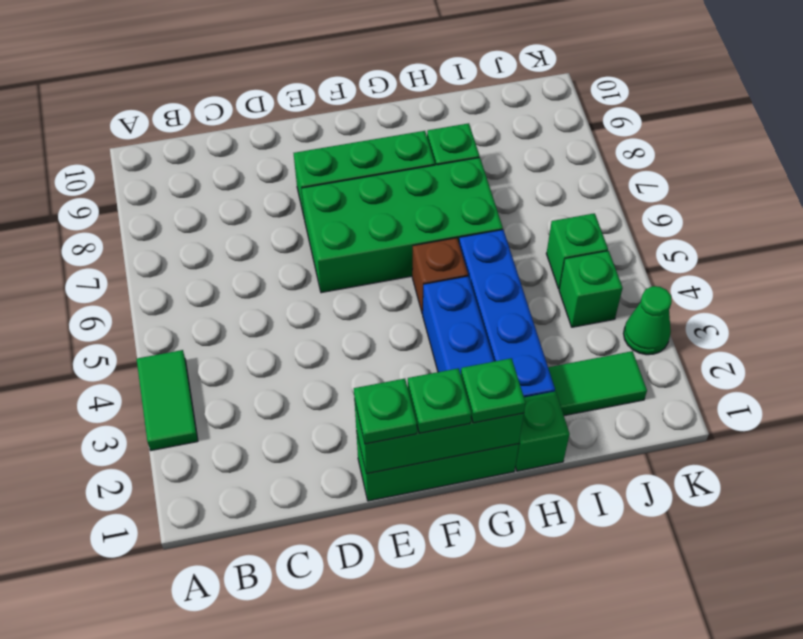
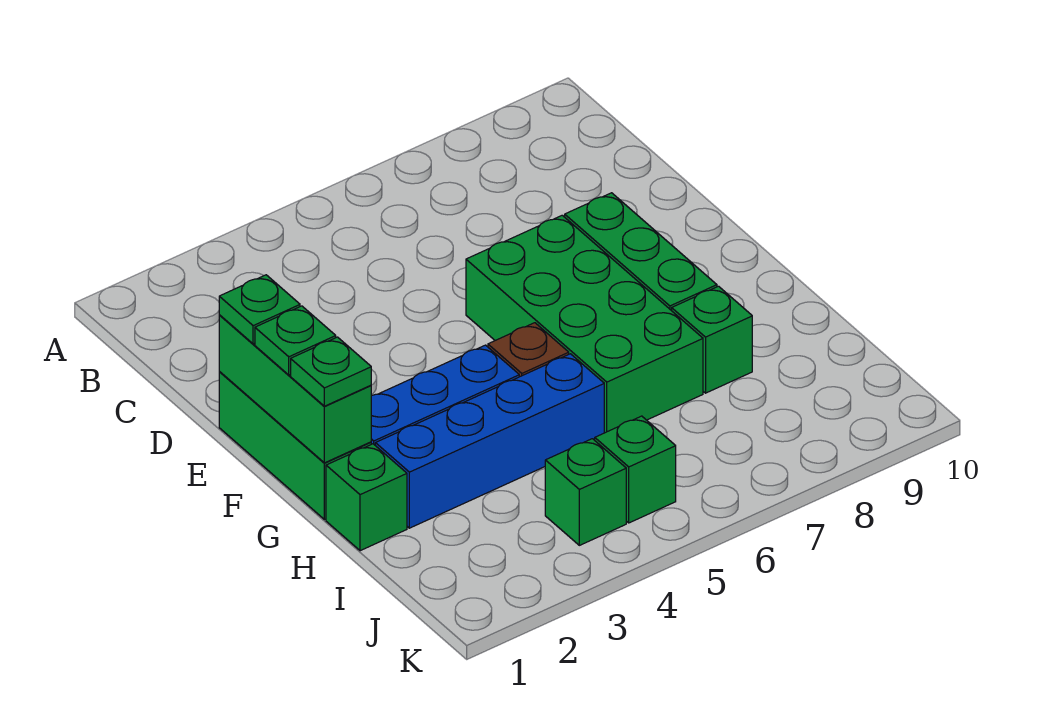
green tile A3:A4 level 1 -> none
green tile I2:J2 level 1 -> none
green cone K3 level 1 -> none

